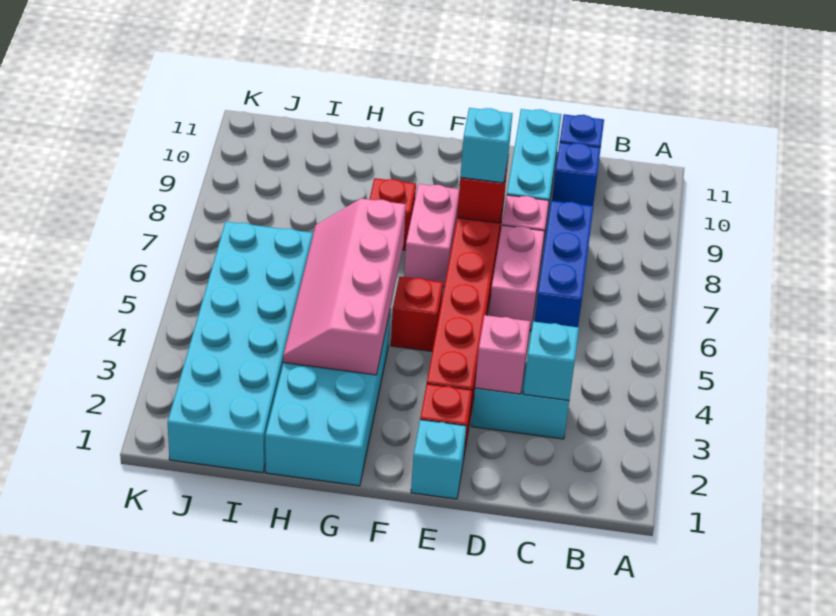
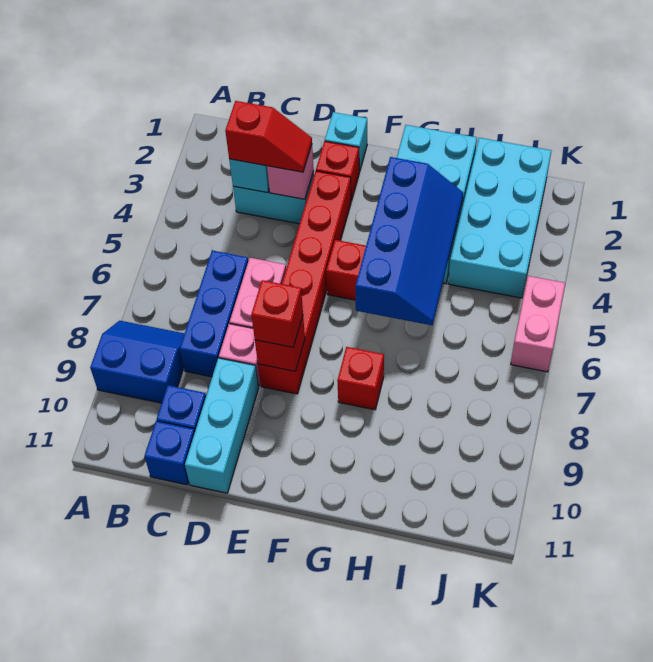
none -> blue slope A8:B9 level 1 top 9
none -> red slope C3:D3 level 3 top C
cyan brick E8 level 3 -> red brick E8 level 3
pink brick F7:F8 level 1 -> pink brick K5:K6 level 1
pink slope G3:H6 level 2 top G -> blue slope G3:H6 level 2 top G
cyan brick I1:J6 level 1 -> cyan brick I1:J4 level 1

